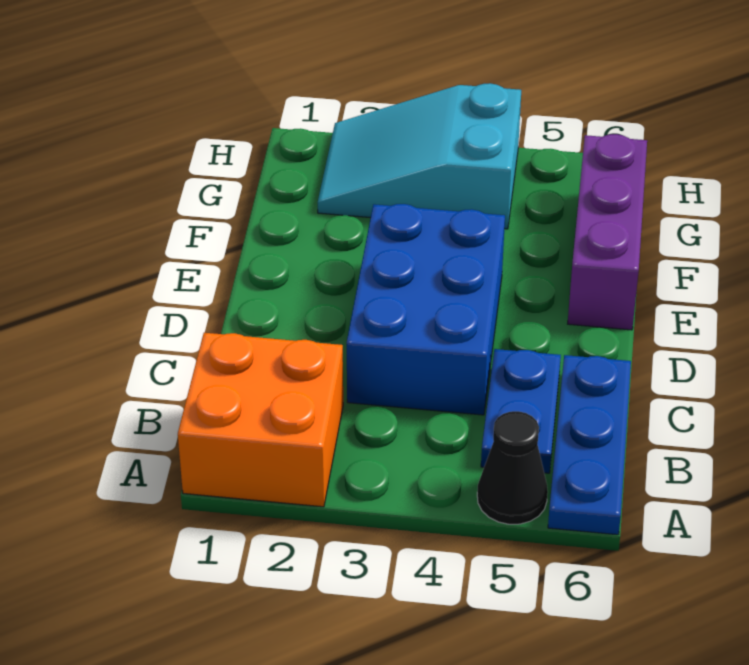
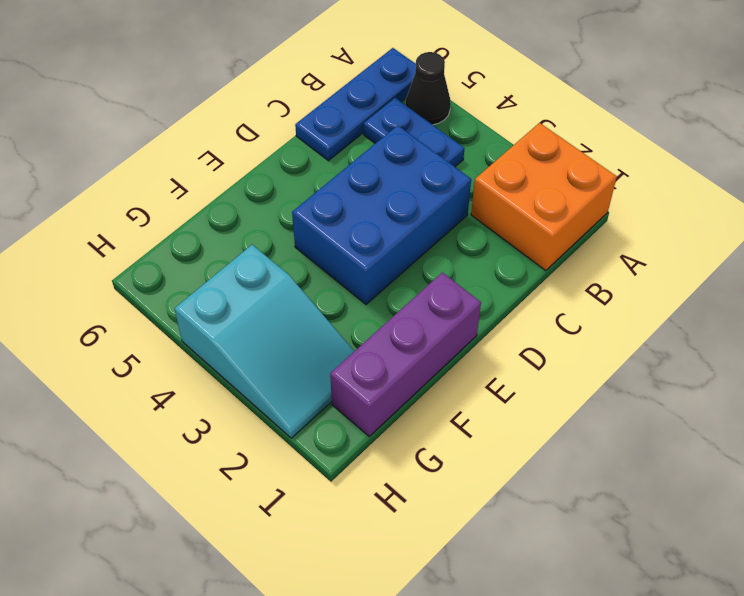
blue plate B5:C5 level 1 -> blue plate B4:B5 level 1
purple brick E6:G6 level 1 -> purple brick E1:G1 level 1

